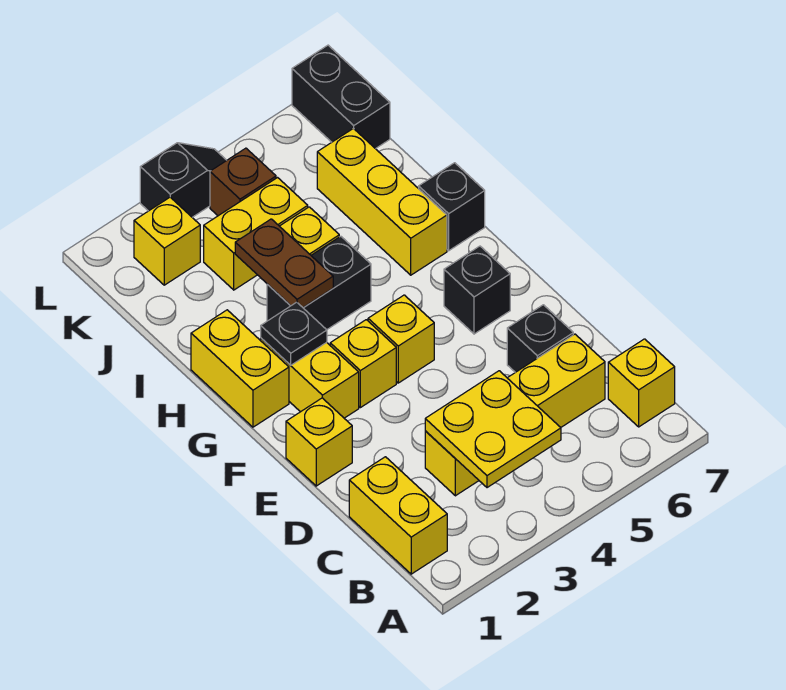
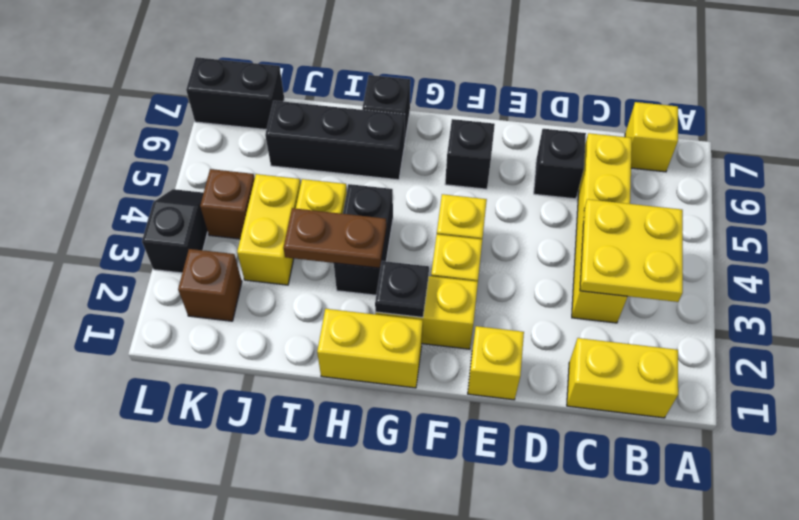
yellow brick H6:J6 level 1 -> black brick H6:J6 level 1
yellow brick K2 level 1 -> brown brick K2 level 1

